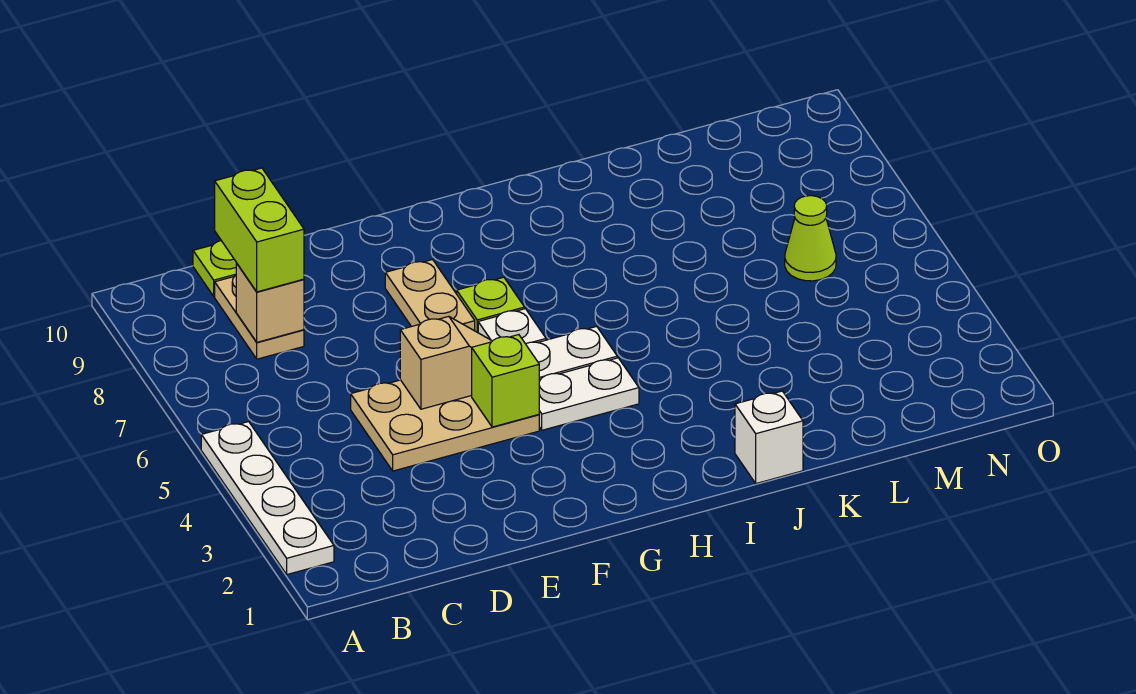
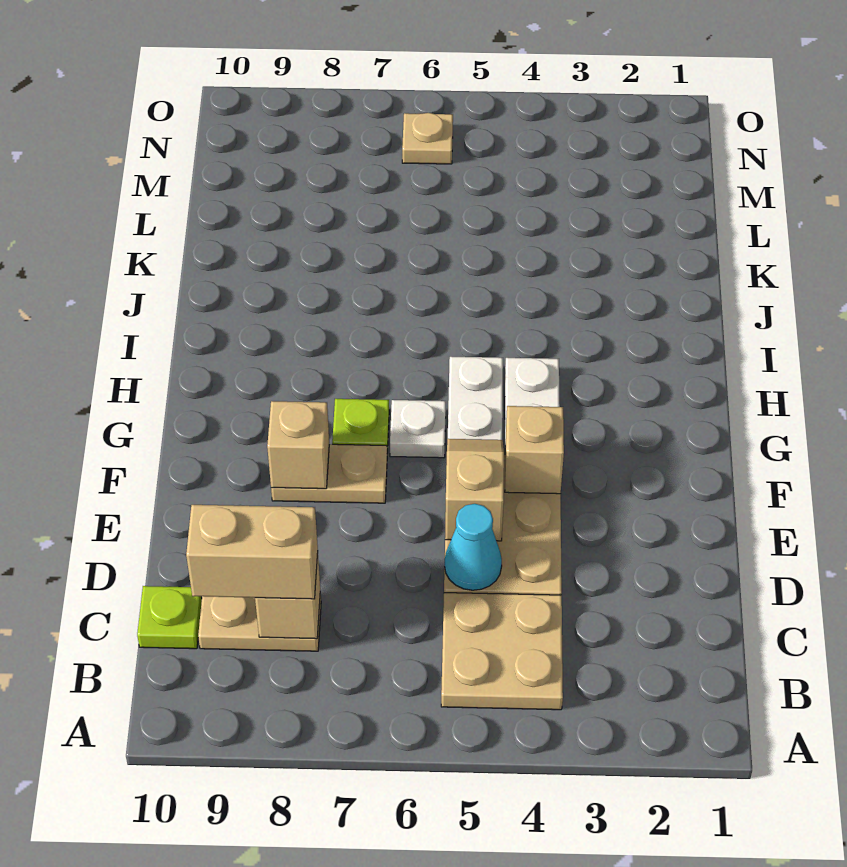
white plate A2:A5 level 1 -> none
none -> tan plate B4:C5 level 1
lime brick C8:C9 level 3 -> tan brick C8:C9 level 3
none -> cyan cone D5 level 2
lime brick F4 level 2 -> tan brick F4 level 2
none -> tan brick F8 level 2
white brick J1 level 1 -> none
lime cone M6 level 1 -> none
none -> tan plate N6 level 1

